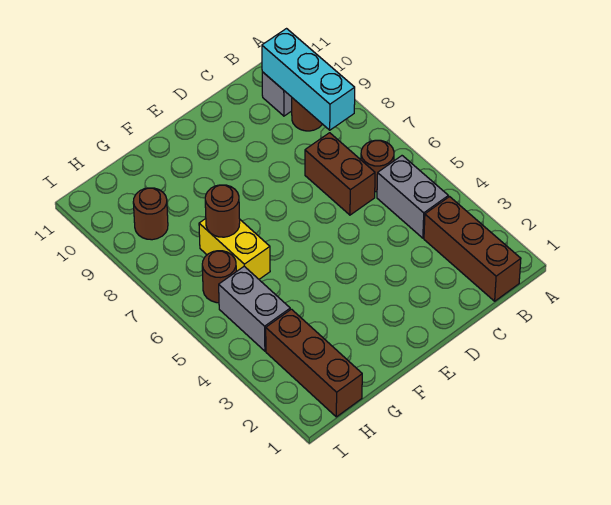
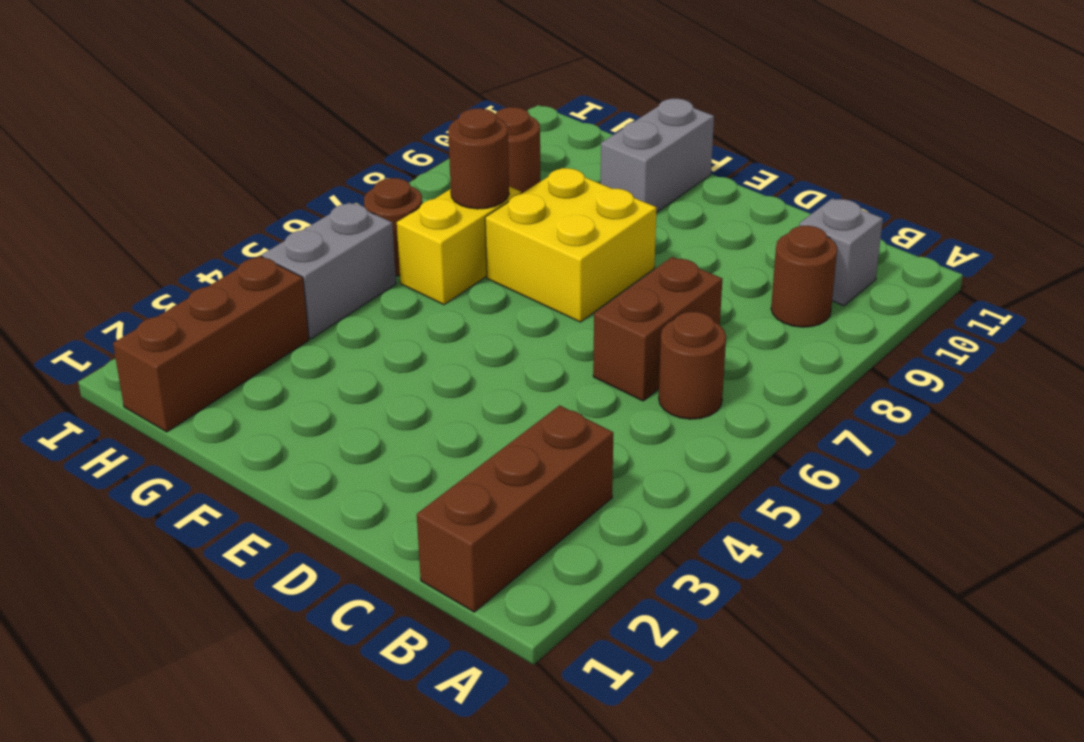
grey brick B4:B5 level 1 -> grey brick F10:F11 level 1
cyan brick B8:B10 level 2 -> none
none -> yellow brick E7:F8 level 1

